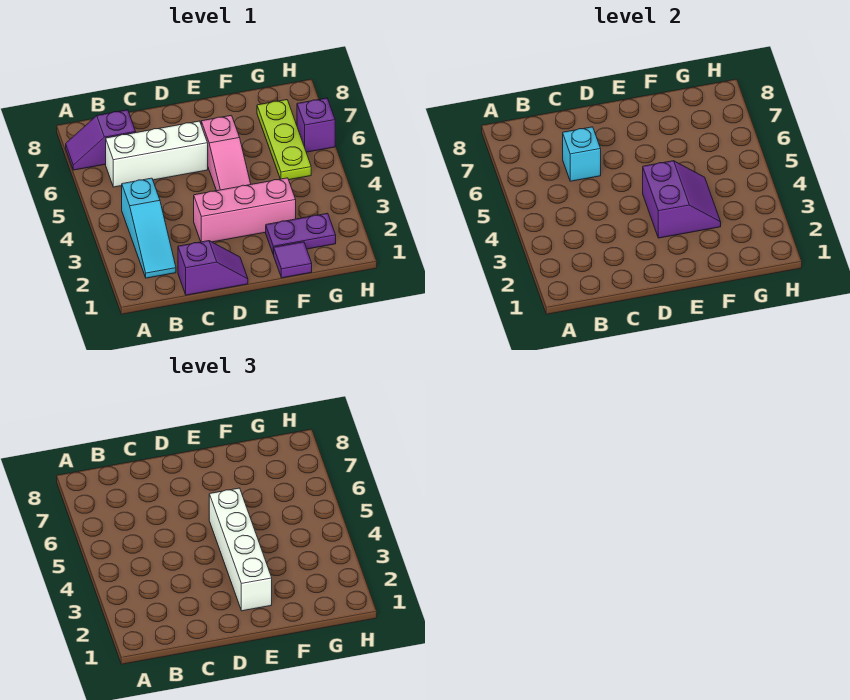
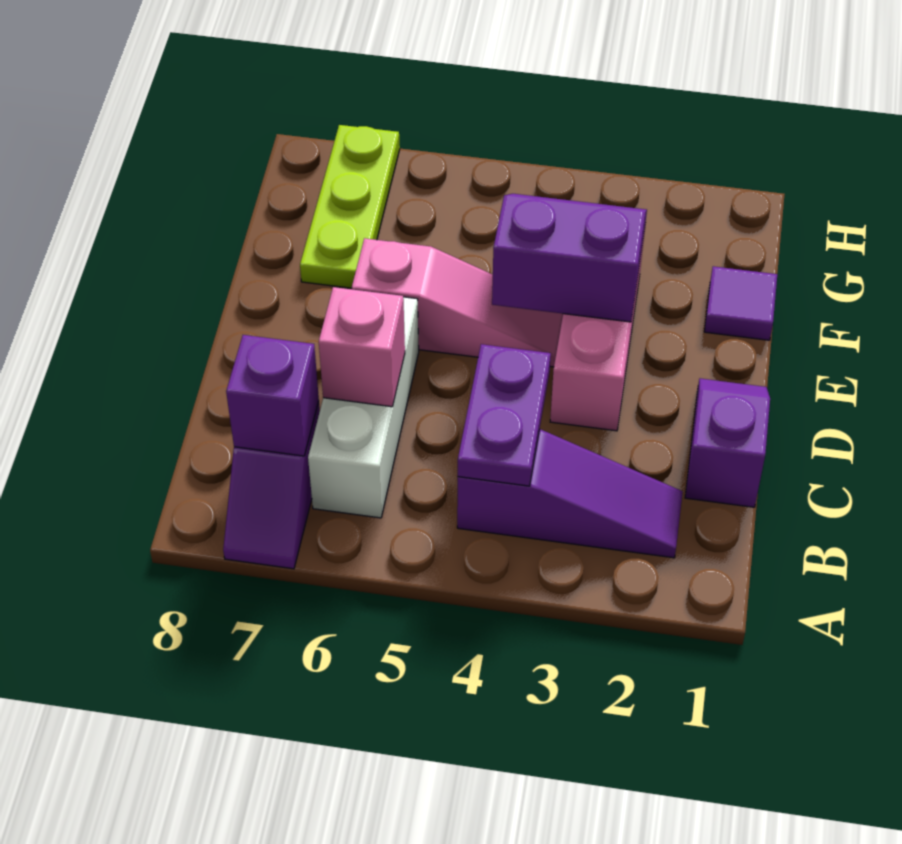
cyan slope B2:B4 level 1 top 4 -> purple slope B2:B4 level 1 top 4
cyan brick C6 level 2 -> pink brick C6 level 2
white brick E2:E5 level 3 -> none
purple plate F2:G2 level 1 -> purple plate B4:C4 level 2
lime plate G5:G7 level 1 -> lime plate F7:H7 level 1
purple brick H6 level 1 -> purple brick B7 level 2

